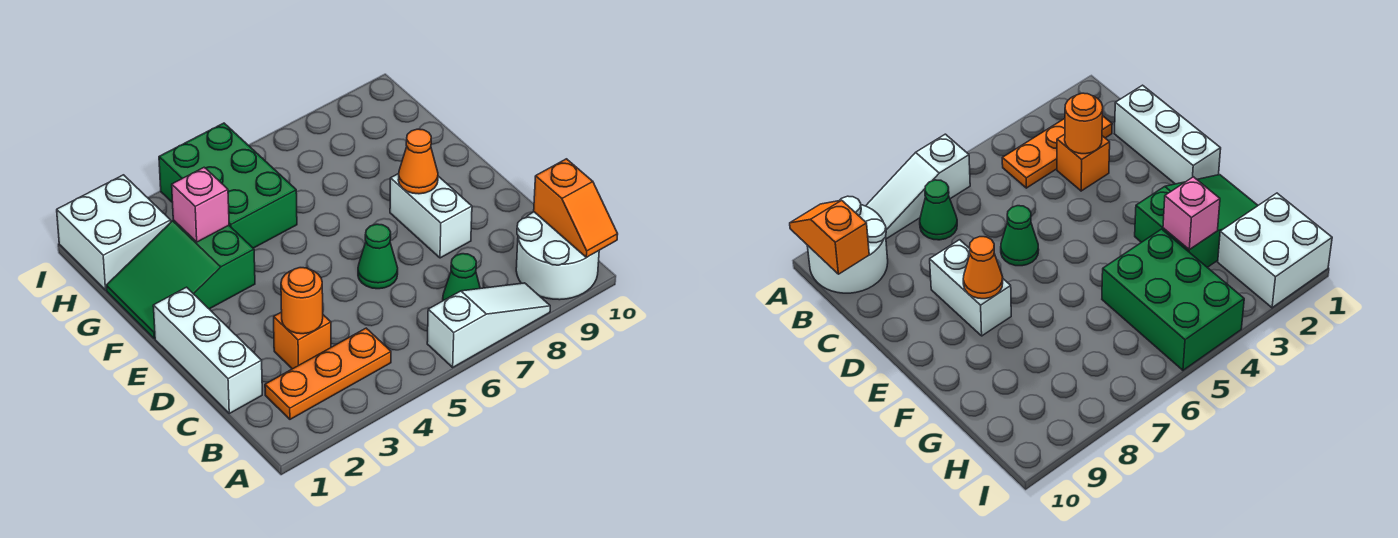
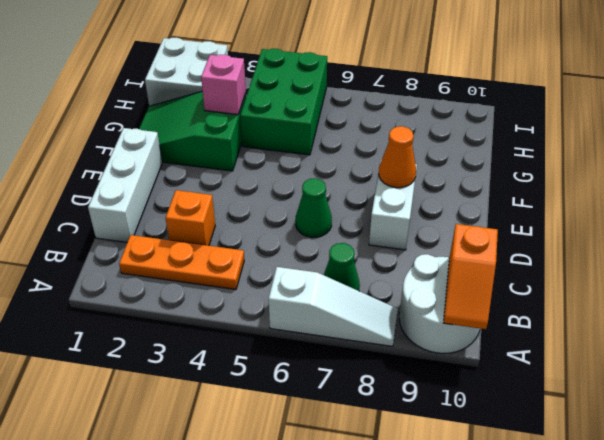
orange round brick C3 level 2 -> none

